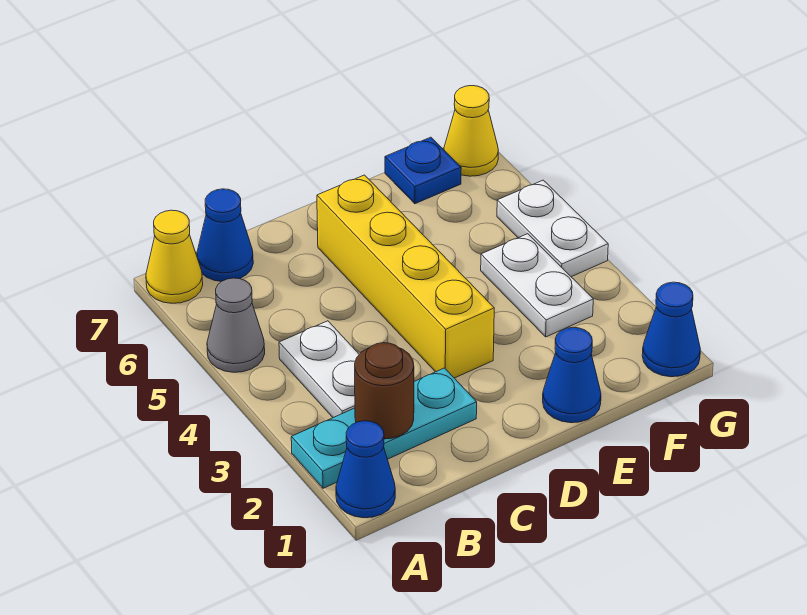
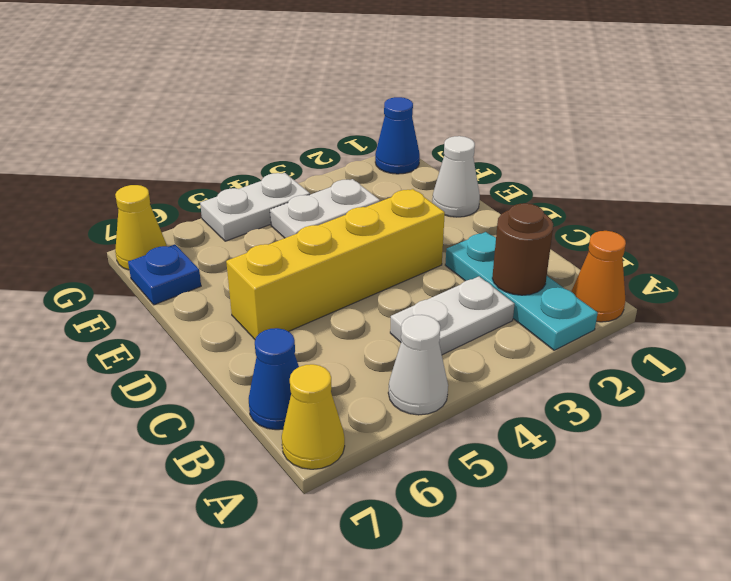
blue cone A1 level 1 -> orange cone A1 level 1
grey cone A5 level 1 -> white cone A5 level 1
blue cone E1 level 1 -> white cone E1 level 1

